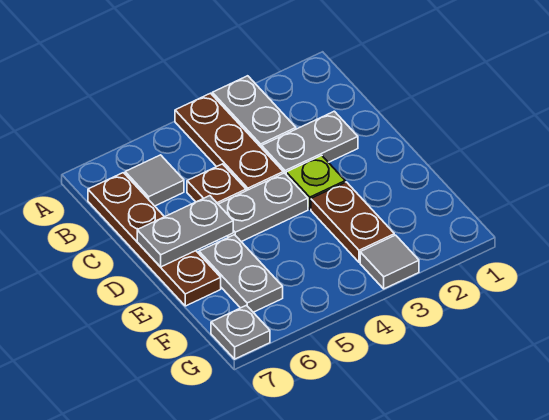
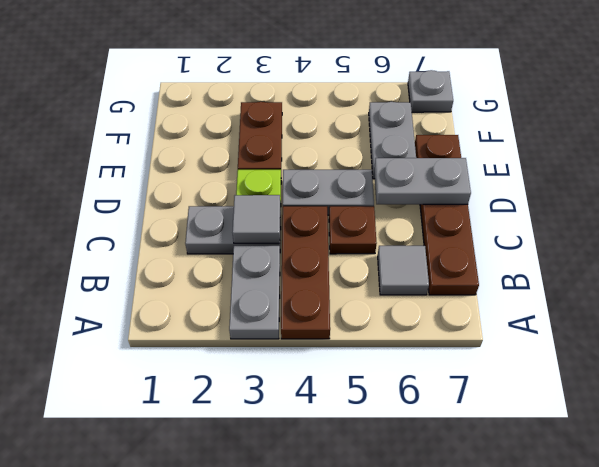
grey tile G3 level 1 -> grey tile C3 level 2

